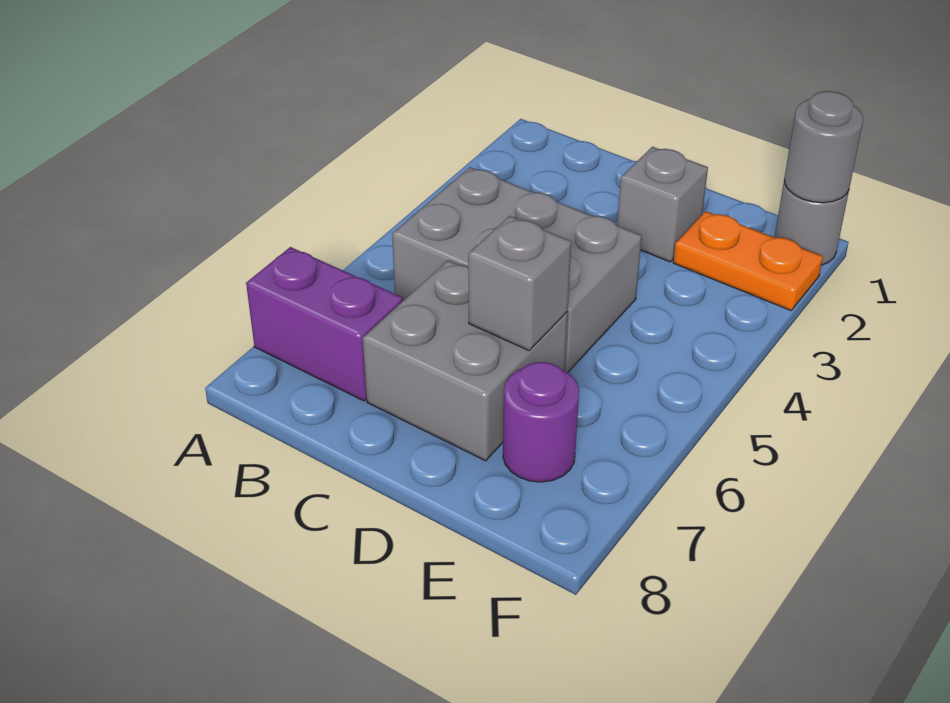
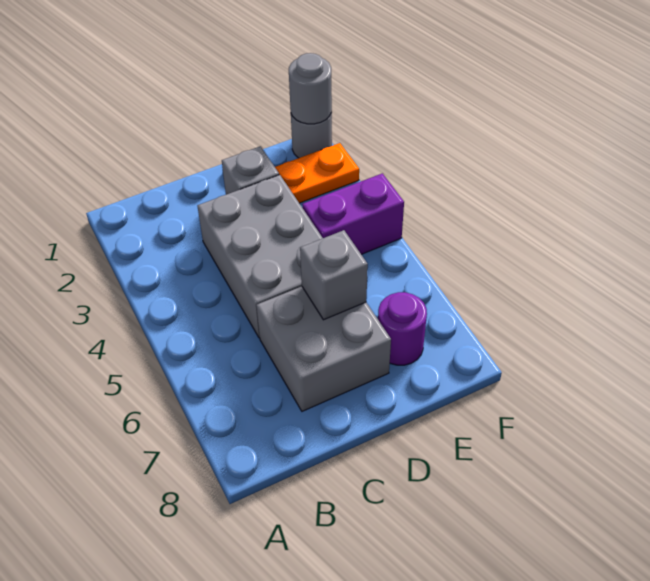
purple brick A7:B7 level 1 -> purple brick E4:F4 level 1
grey brick B4:D5 level 1 -> grey brick C3:D5 level 1

